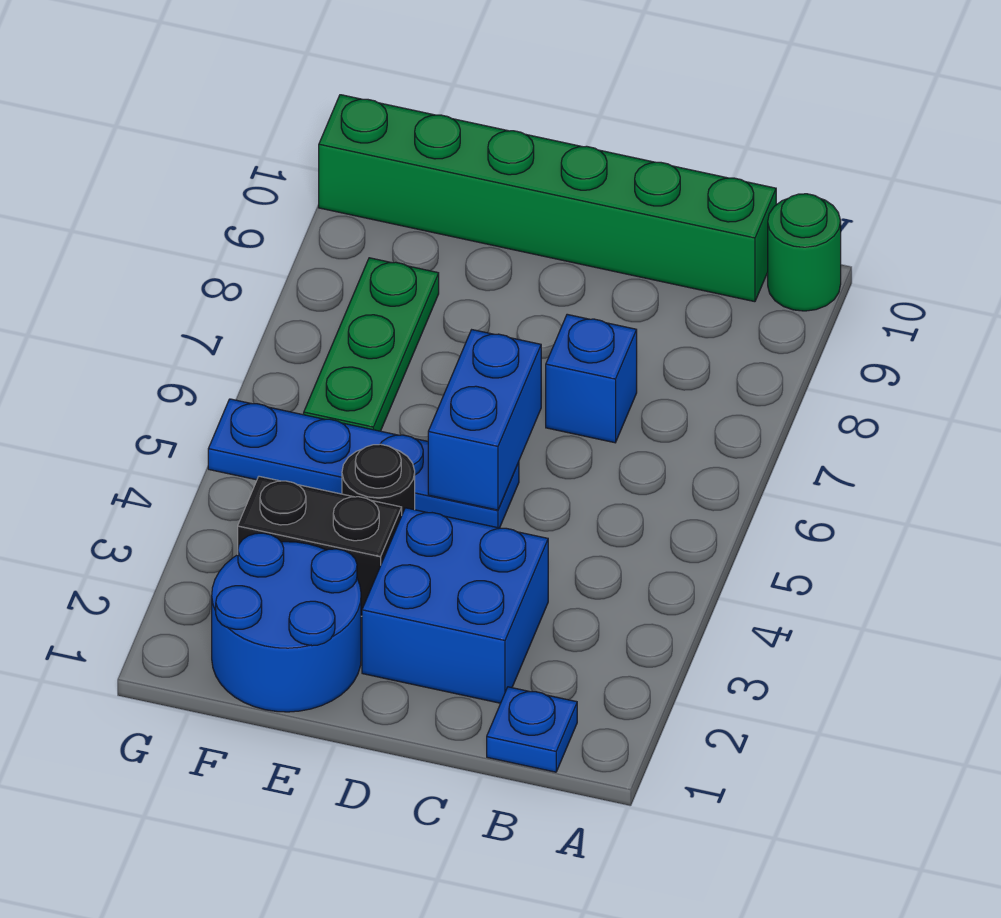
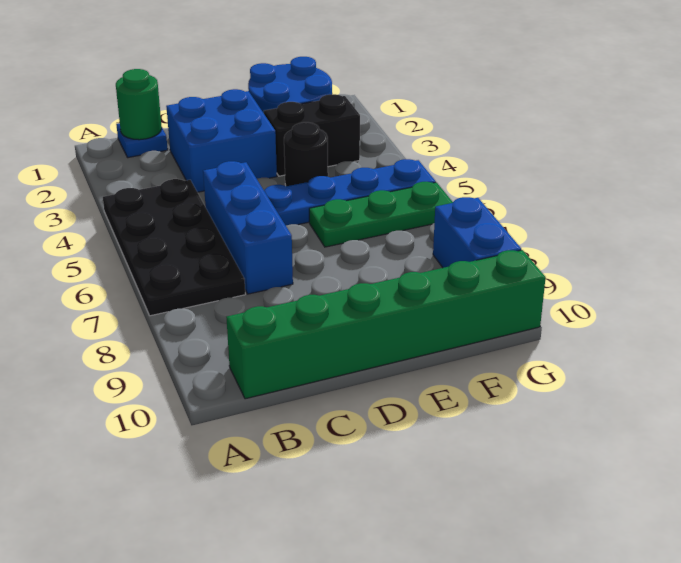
none -> black plate A4:B7 level 1
green round brick A10 level 1 -> green round brick B1 level 2
blue brick C7 level 1 -> blue brick C5:C7 level 1
blue brick D5:D6 level 2 -> blue brick G8:G9 level 1
green plate F6:F8 level 1 -> green plate E6:G6 level 1

